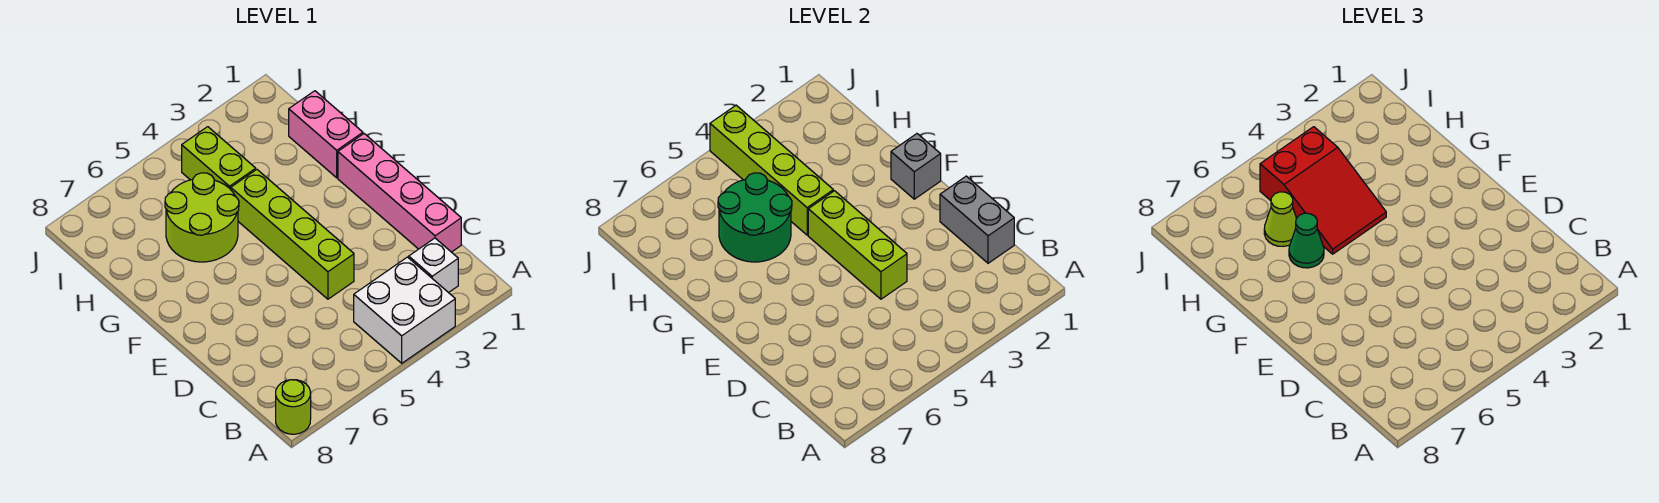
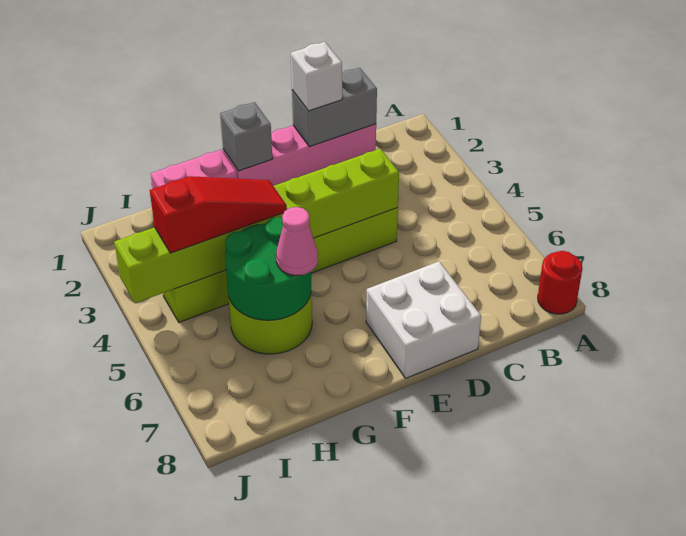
white brick A3:B4 level 1 -> white brick D7:E8 level 1
lime round brick A8 level 1 -> red round brick A8 level 1
white brick B2 level 1 -> white brick D1 level 3
red slope G4:I5 level 3 top I -> red slope G4:I4 level 3 top I
green cone G6 level 3 -> pink cone G6 level 3
lime cone H6 level 3 -> none

